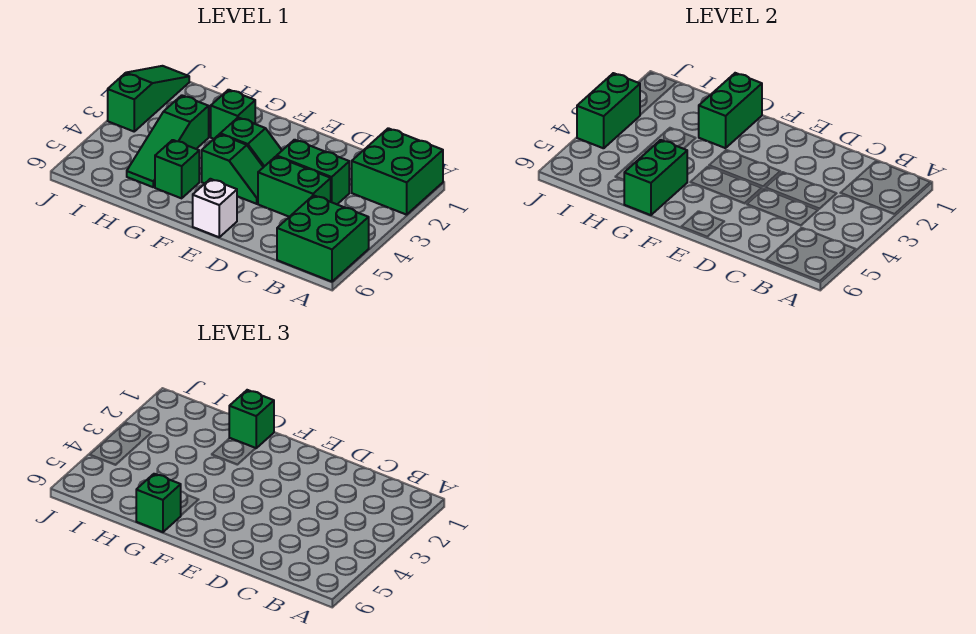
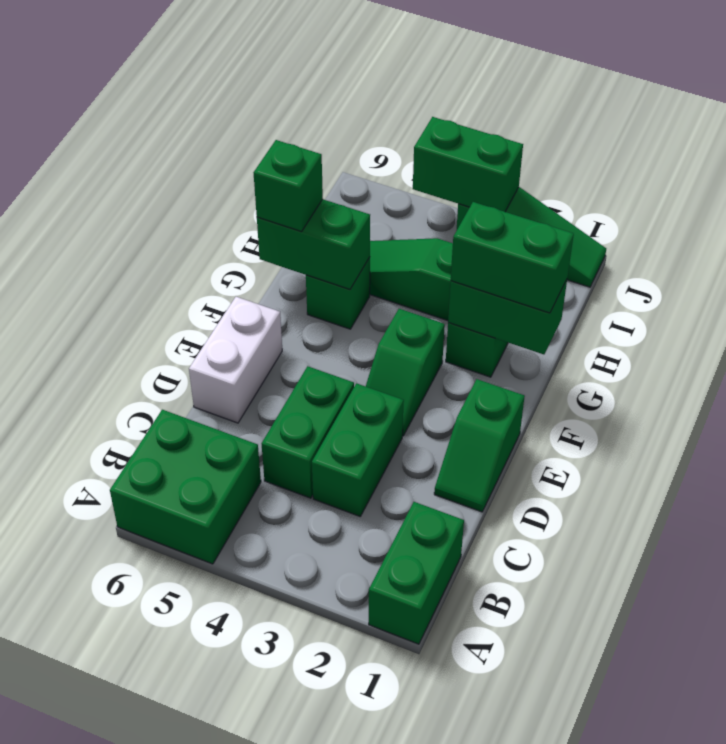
green brick A1:B2 level 1 -> green brick A1:B1 level 1
green slope E4:F4 level 1 top F -> green slope D1:E1 level 1 top E
white brick E6 level 1 -> white brick D6:E6 level 1
green brick G1 level 3 -> green brick G1:G2 level 3

